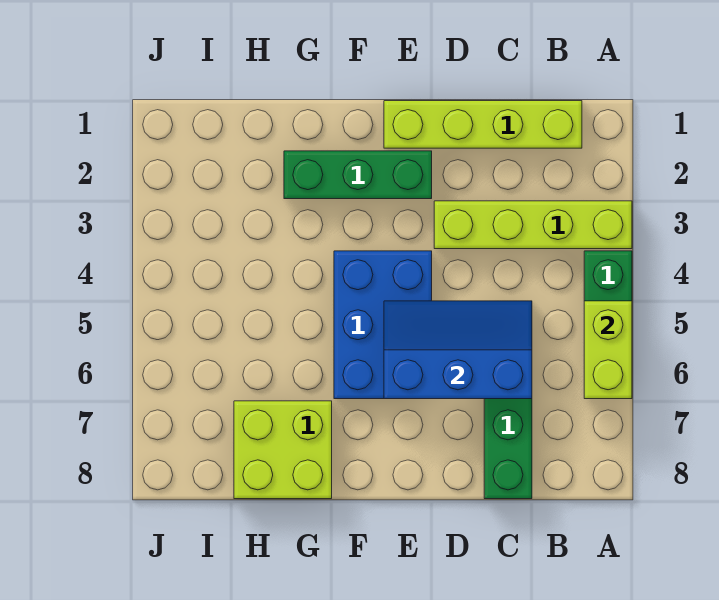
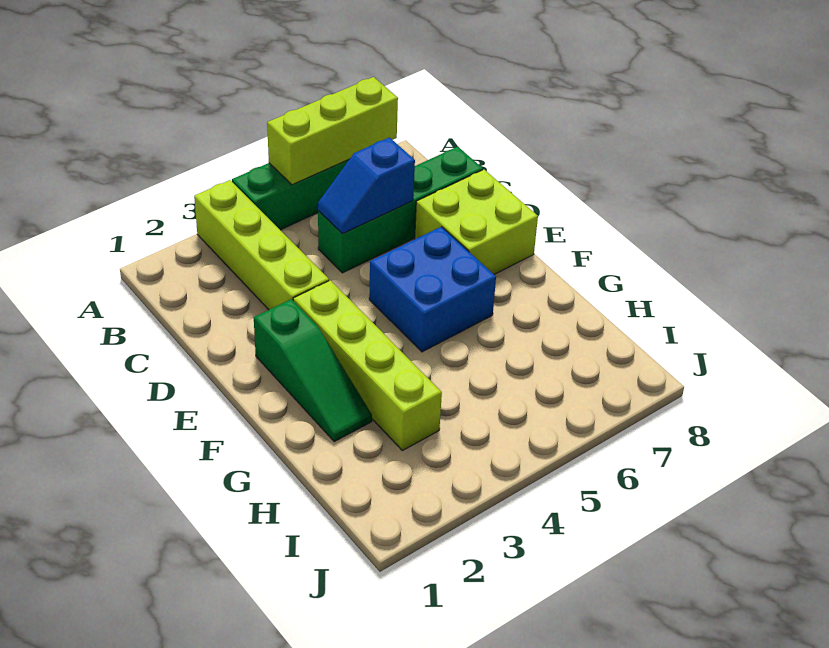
lime brick A5:A6 level 2 -> lime brick A5:A7 level 2
lime brick B1:E1 level 1 -> lime brick E3:H3 level 1
blue slope C5:E6 level 2 top 6 -> blue slope C5:C6 level 2 top 6
green brick E2:G2 level 1 -> green slope E2:G2 level 1 top E
blue brick E4:F6 level 1 -> blue brick E5:F6 level 1
lime brick G7:H8 level 1 -> lime brick D7:E8 level 1

